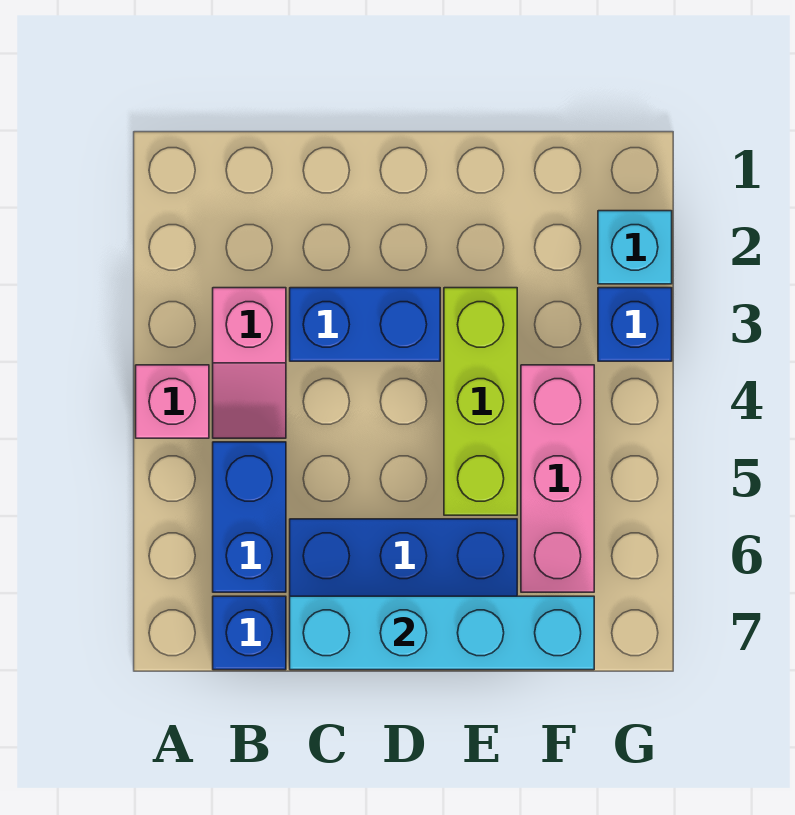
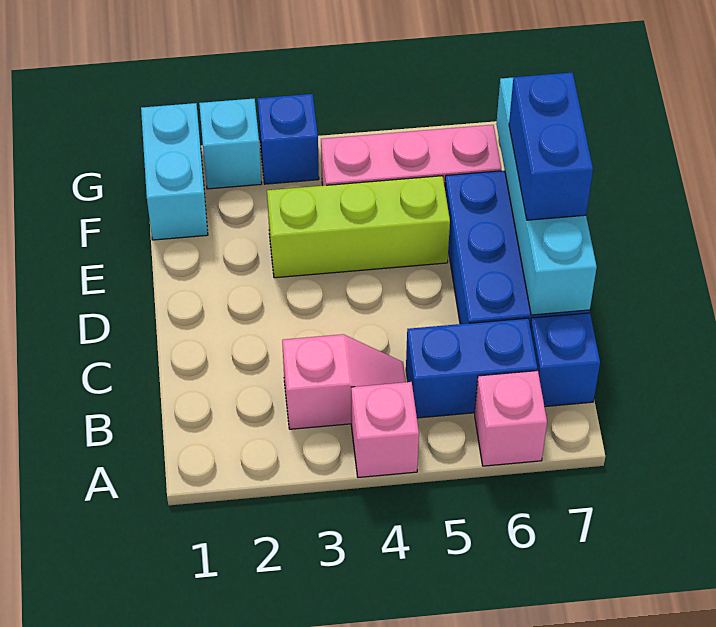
none -> pink brick A6 level 1
blue brick C3:D3 level 1 -> blue brick D7:E7 level 3
none -> cyan brick F1:G1 level 1

